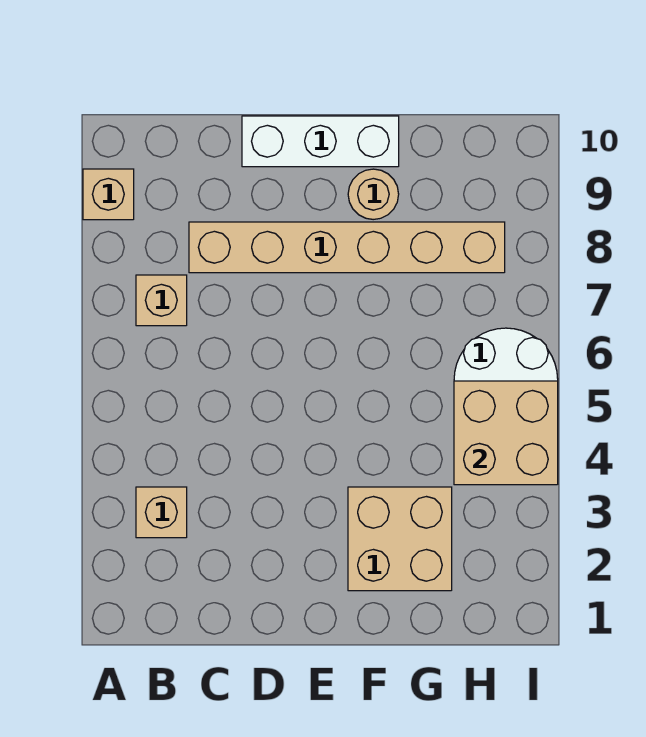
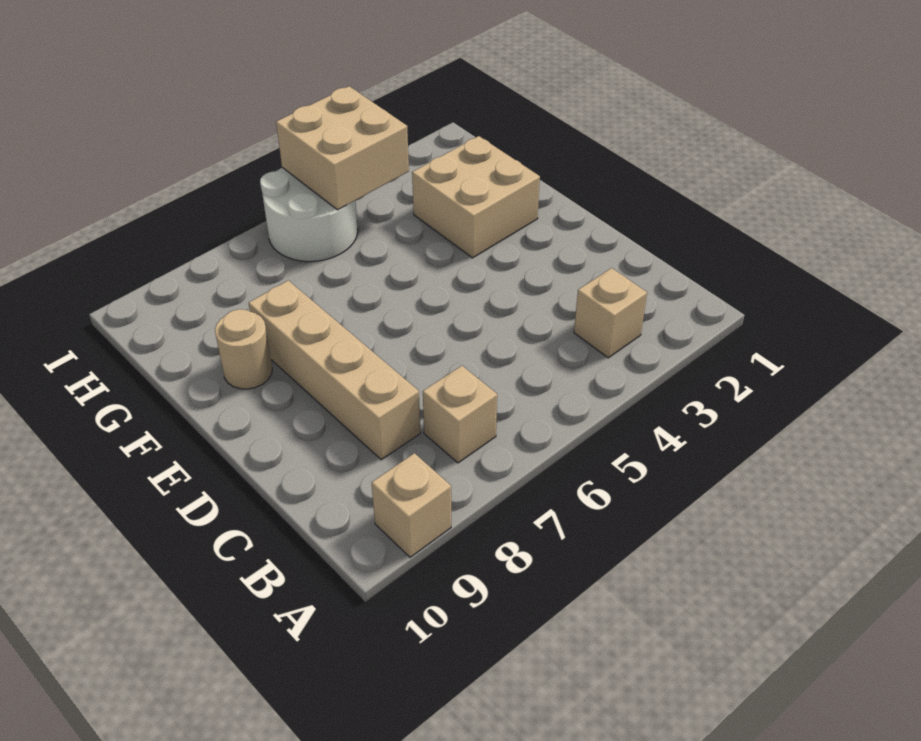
tan brick C8:H8 level 1 -> tan brick C8:F8 level 1
white brick D10:F10 level 1 -> none

